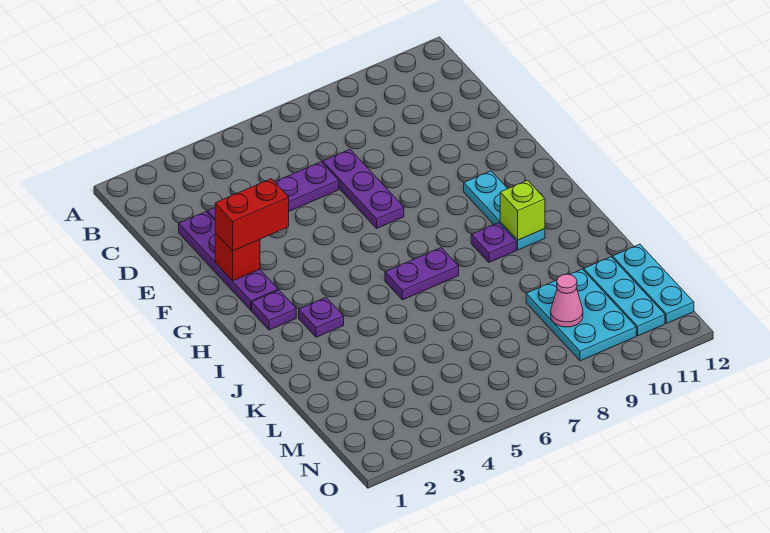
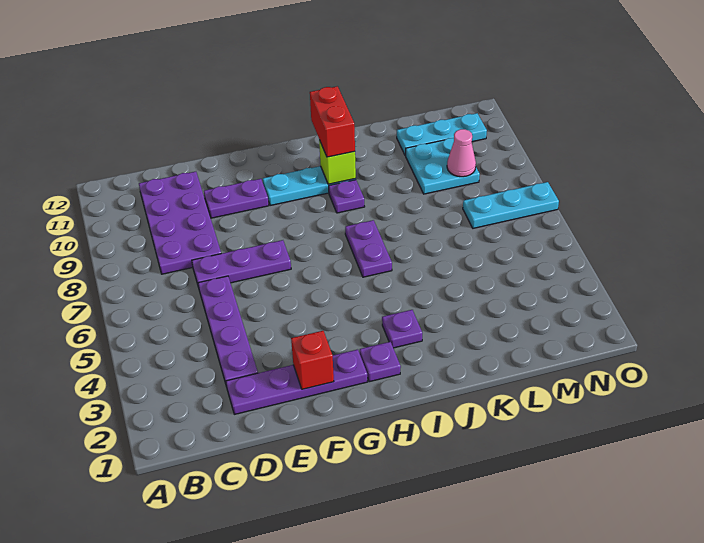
none -> purple plate C8:D11 level 1
none -> purple plate E10:F10 level 1
red brick F2:F3 level 3 -> red brick I10:I11 level 3
cyan plate L9:N10 level 1 -> cyan plate L9:M10 level 1
cyan plate L12:N12 level 1 -> cyan plate M7:O7 level 1

